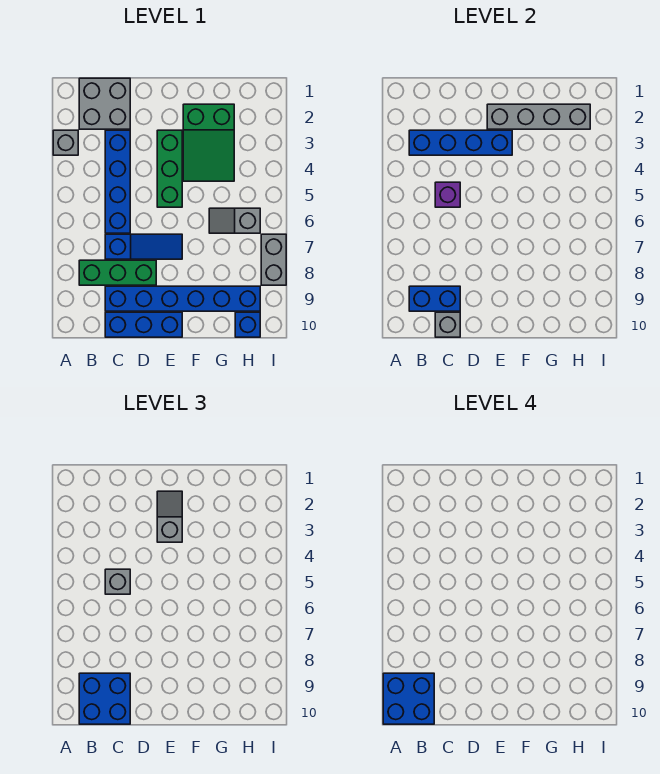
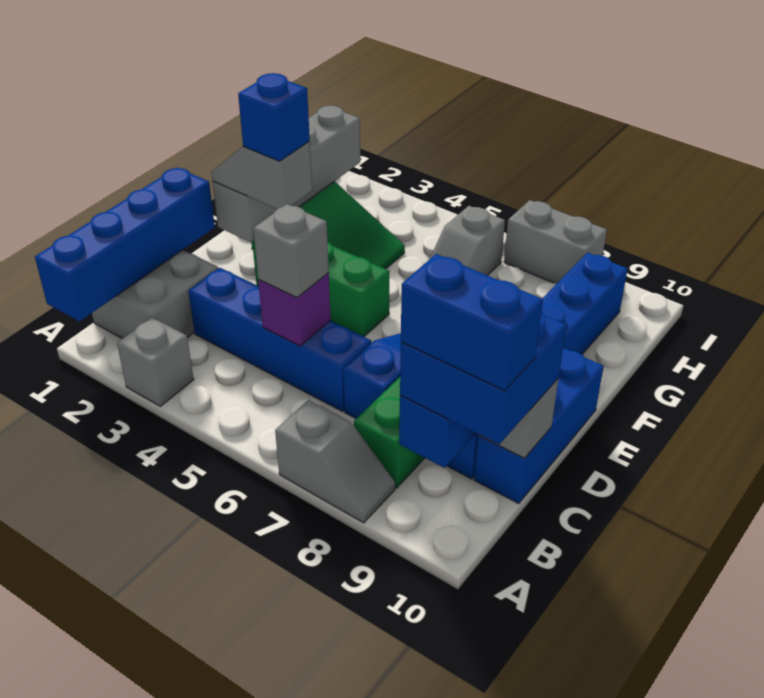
none -> grey slope A7:A8 level 1 top 7
blue brick A9:B10 level 4 -> blue brick B9:B10 level 4
blue brick B3:E3 level 2 -> blue brick A1:D1 level 2
blue brick H10 level 1 -> blue brick E3 level 4

